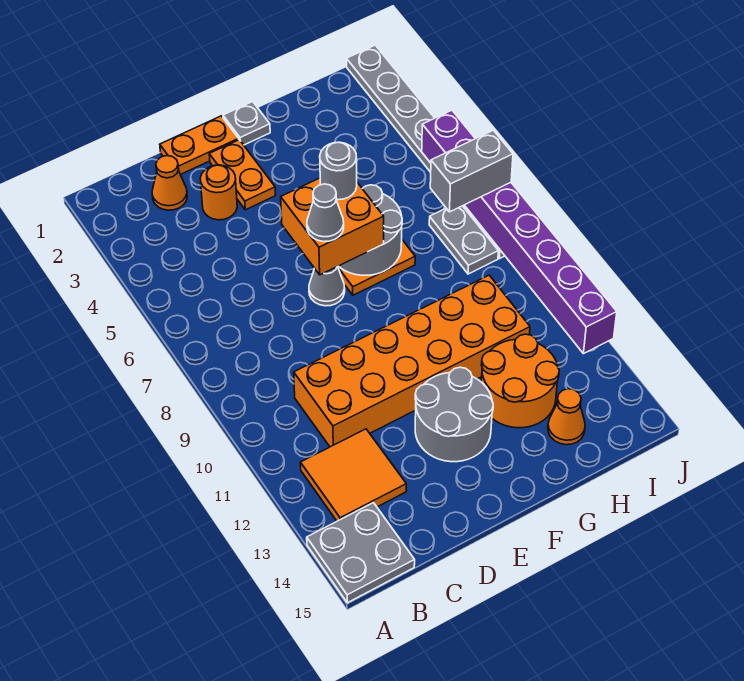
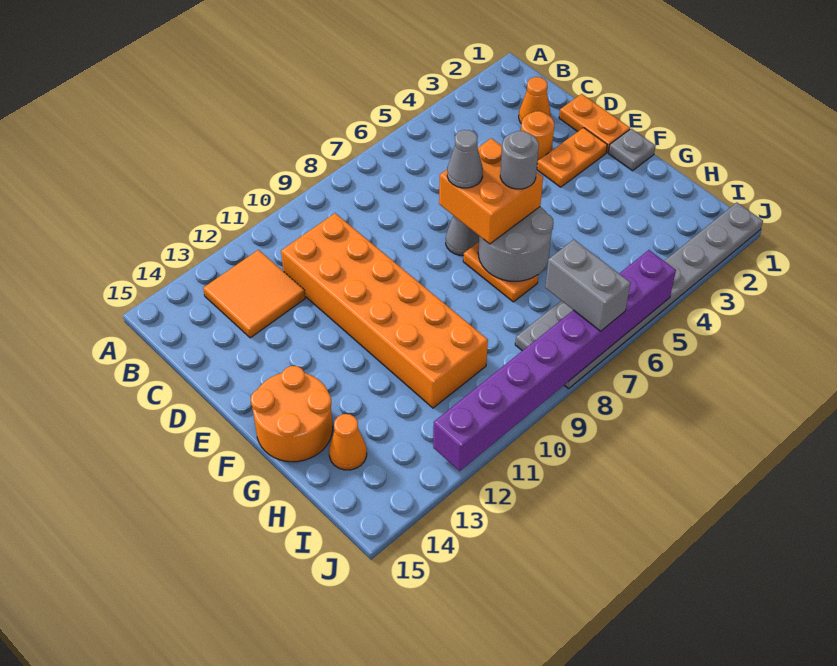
grey plate A14:B15 level 1 -> none
grey round brick E12:F13 level 1 -> none
orange round brick G12:H13 level 1 -> orange round brick F14:G15 level 1

